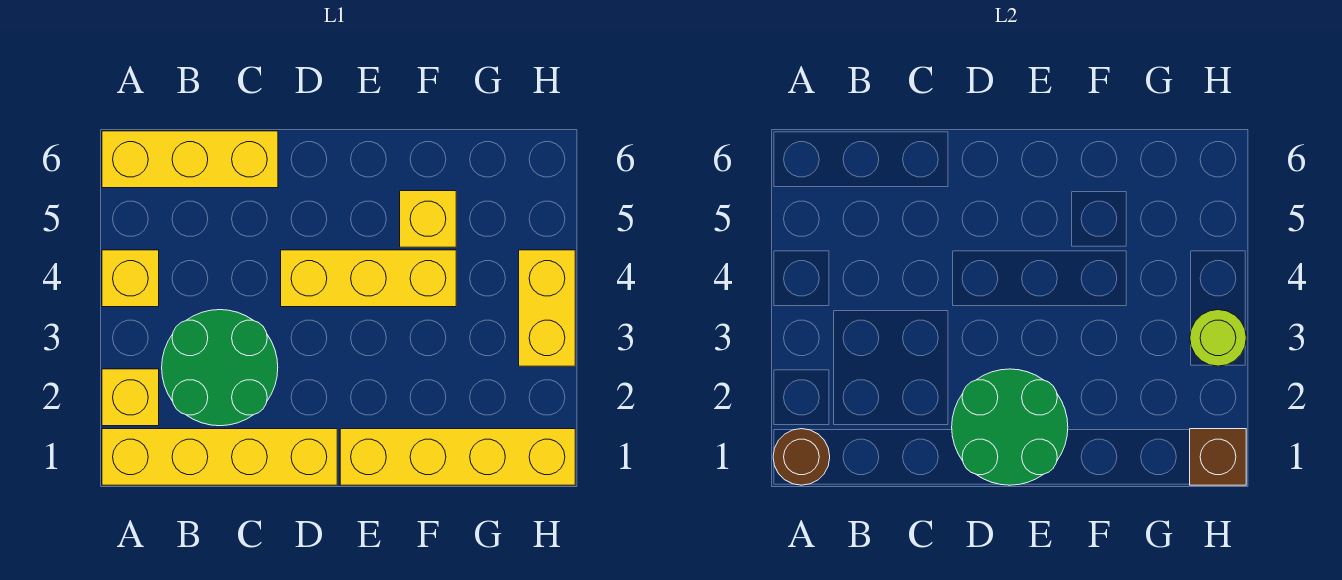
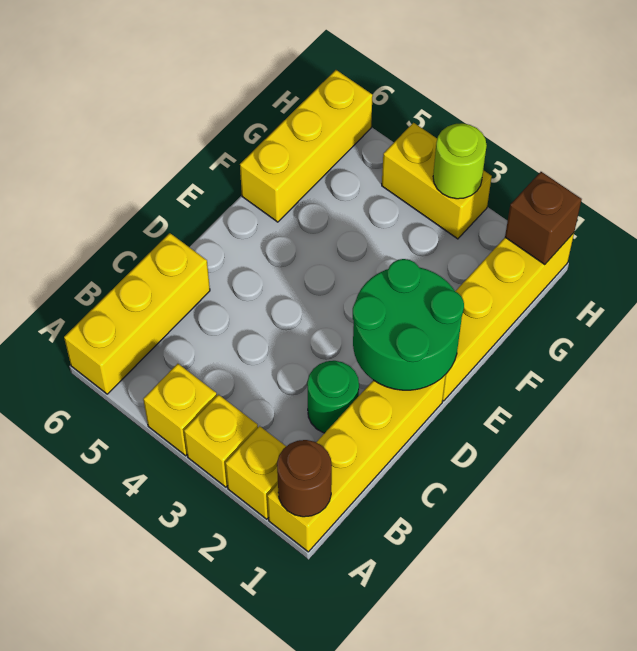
green round brick B2:C3 level 1 -> green round brick C2 level 1
yellow brick D4:F4 level 1 -> yellow brick F6:H6 level 1
yellow brick F5 level 1 -> yellow brick A3 level 1

